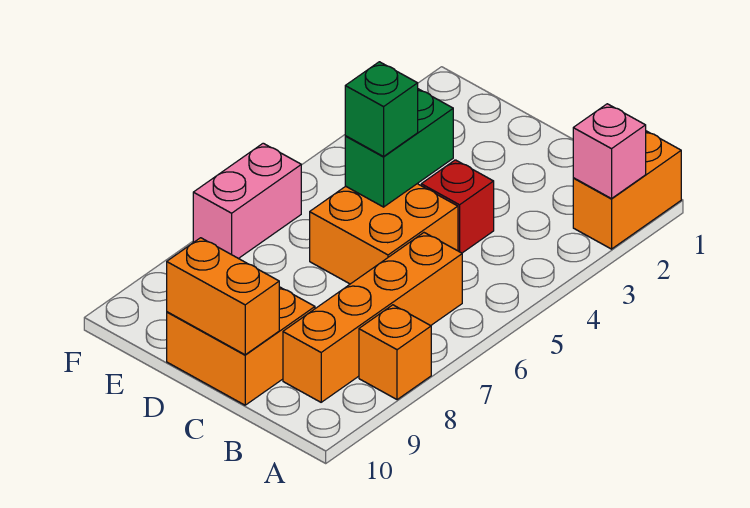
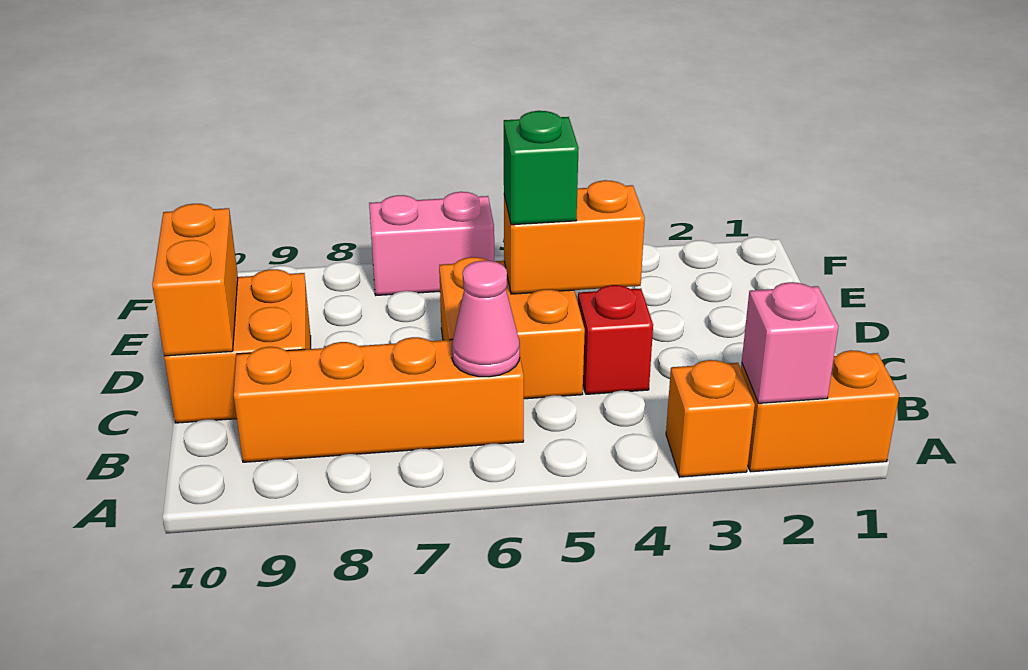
orange brick A8 level 1 -> orange brick A3 level 1
none -> pink cone B6 level 2
green brick D4:D5 level 2 -> orange brick D4:D5 level 2

